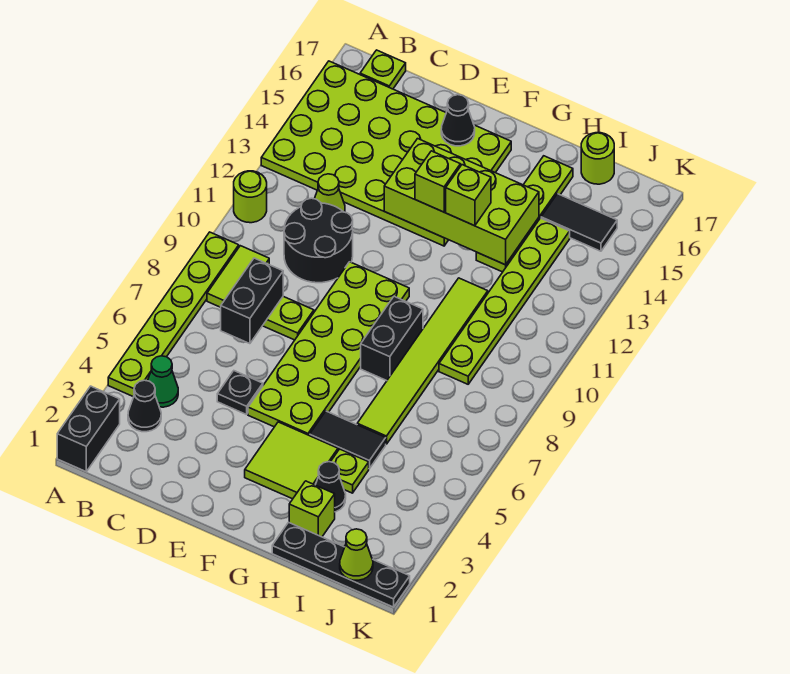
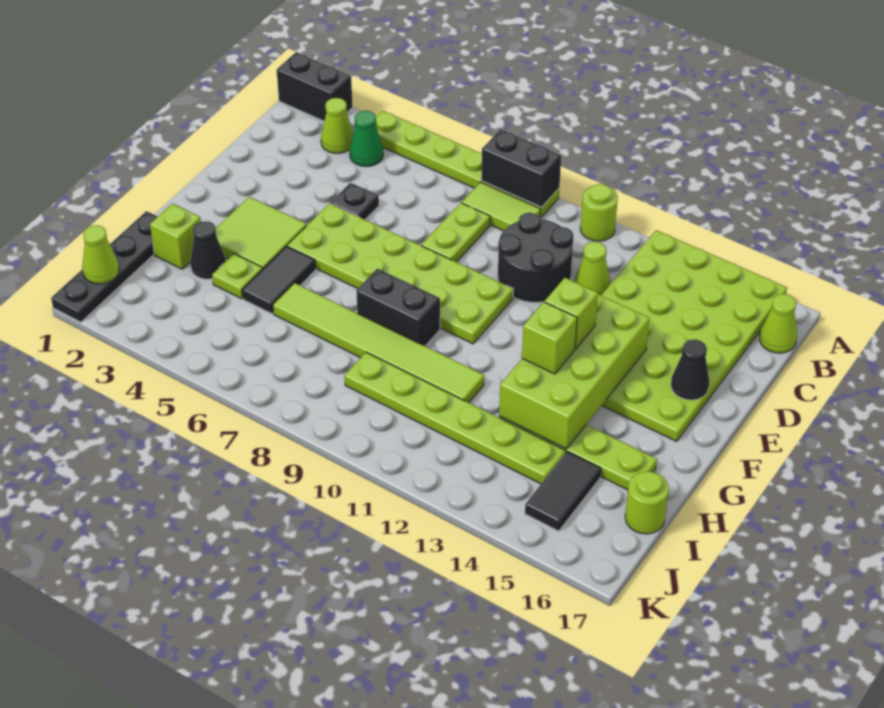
black cone B3 level 1 -> lime cone B3 level 1
lime plate B17 level 1 -> lime cone B17 level 1
black brick C7:C8 level 2 -> black brick A8:A9 level 2

